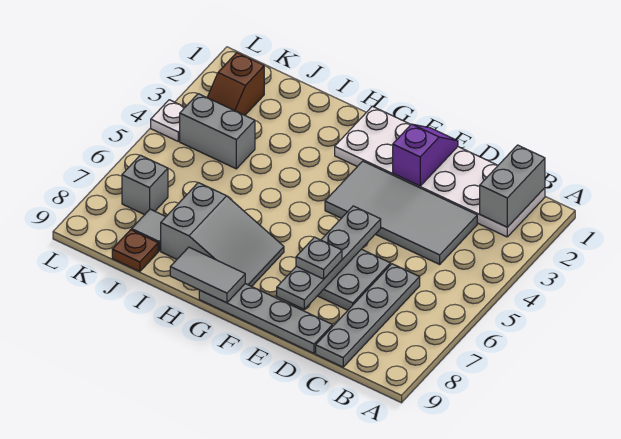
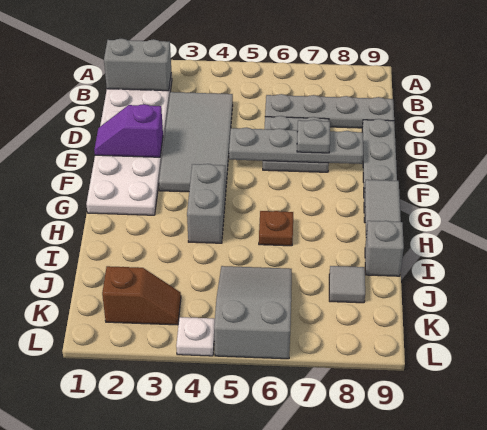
grey slope G7:I8 level 1 top I -> grey slope J5:L6 level 1 top L
grey brick J4:K4 level 1 -> grey brick G4:H4 level 1
brown plate J9 level 1 -> brown plate H6 level 1
grey brick K7 level 1 -> grey brick I9 level 1

